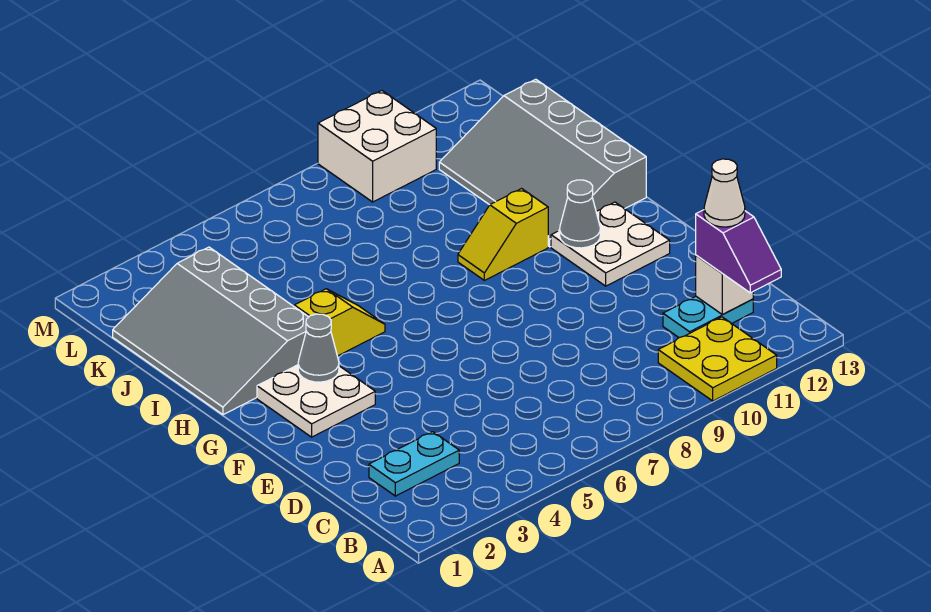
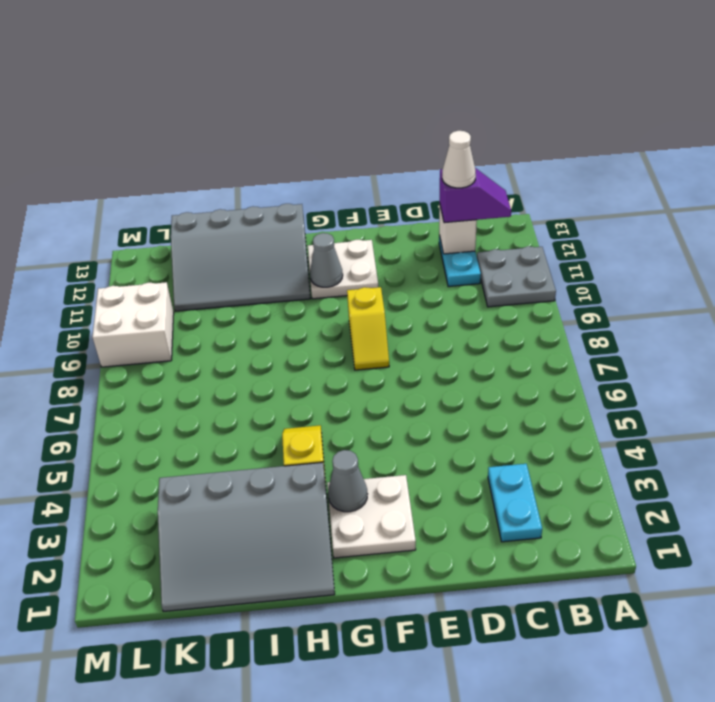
yellow plate A10:B11 level 1 -> grey plate A10:B11 level 1
yellow slope H9:H10 level 1 top 10 -> yellow slope F8:F9 level 1 top 9

